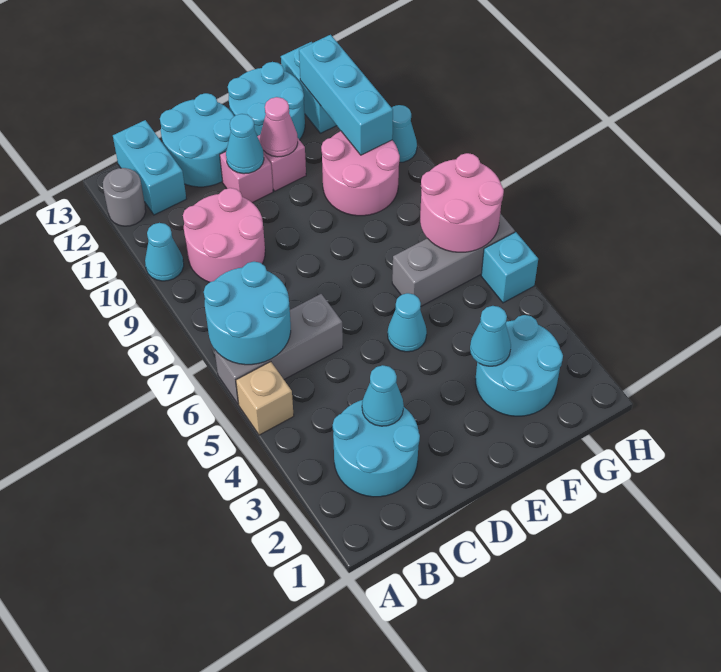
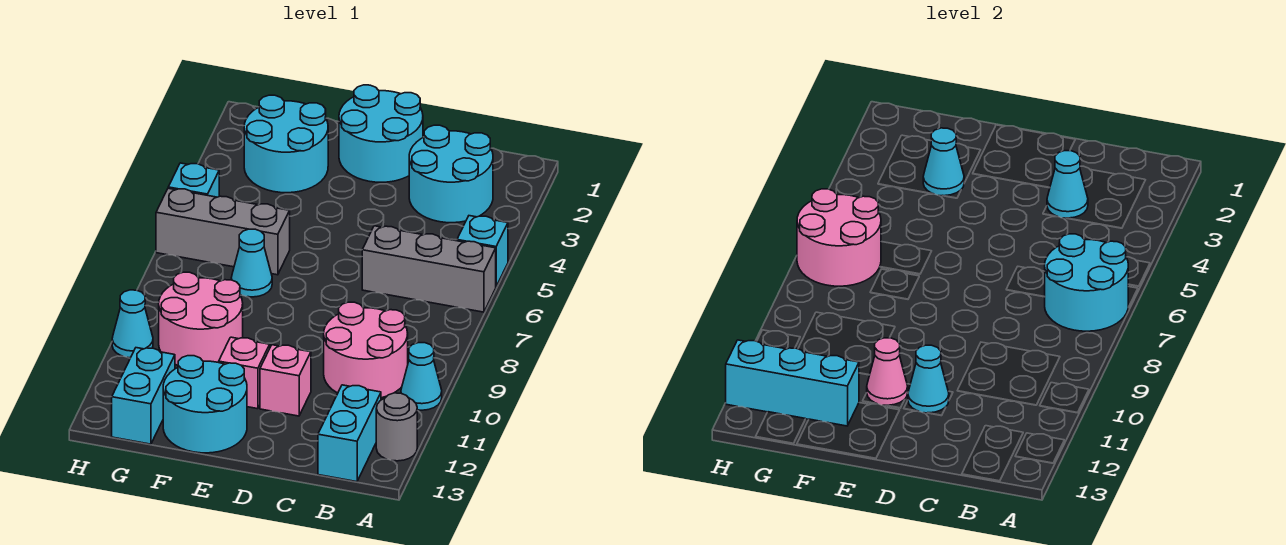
tan brick A5 level 1 -> cyan brick A5 level 1
cyan round brick C12:D13 level 1 -> cyan round brick D1:E2 level 1
cyan cone E5 level 1 -> cyan cone F7 level 1
cyan brick G10:G12 level 2 -> cyan brick F12:H12 level 2

